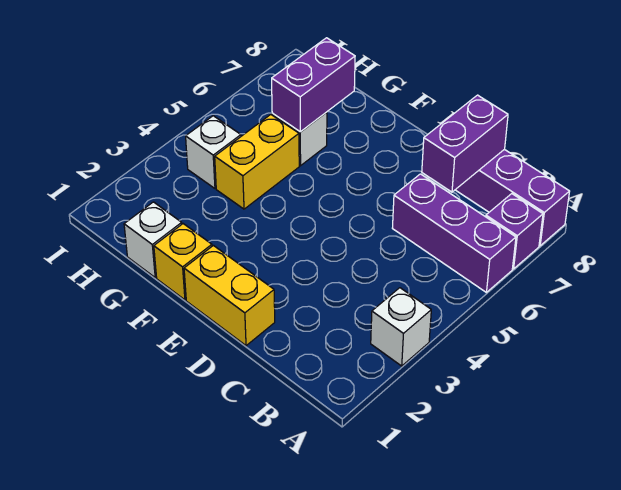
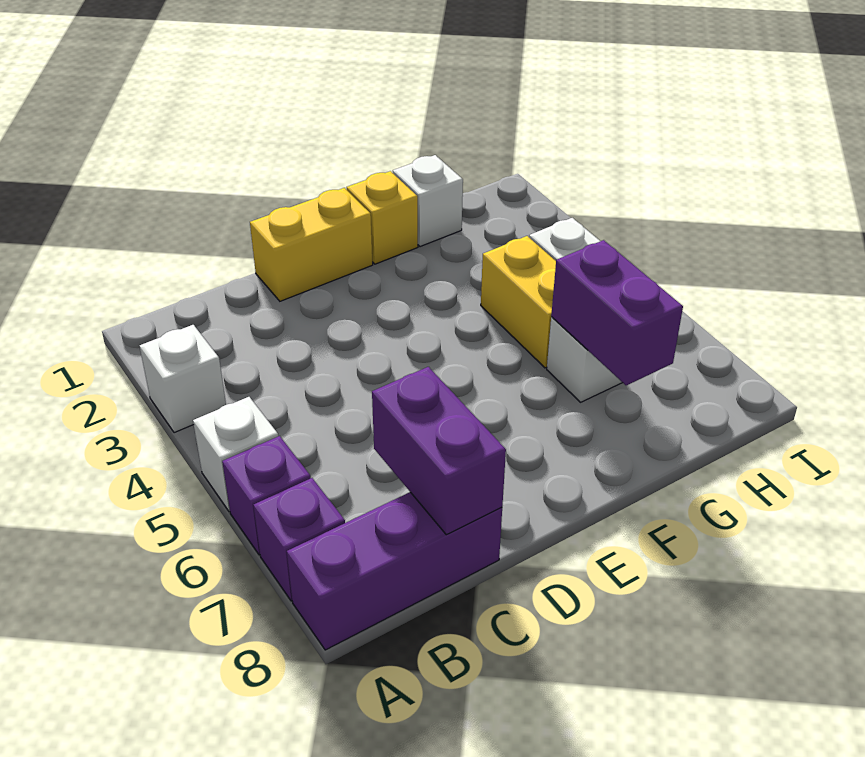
none -> white brick A5 level 1
purple brick A6:C6 level 1 -> purple brick A6 level 1

